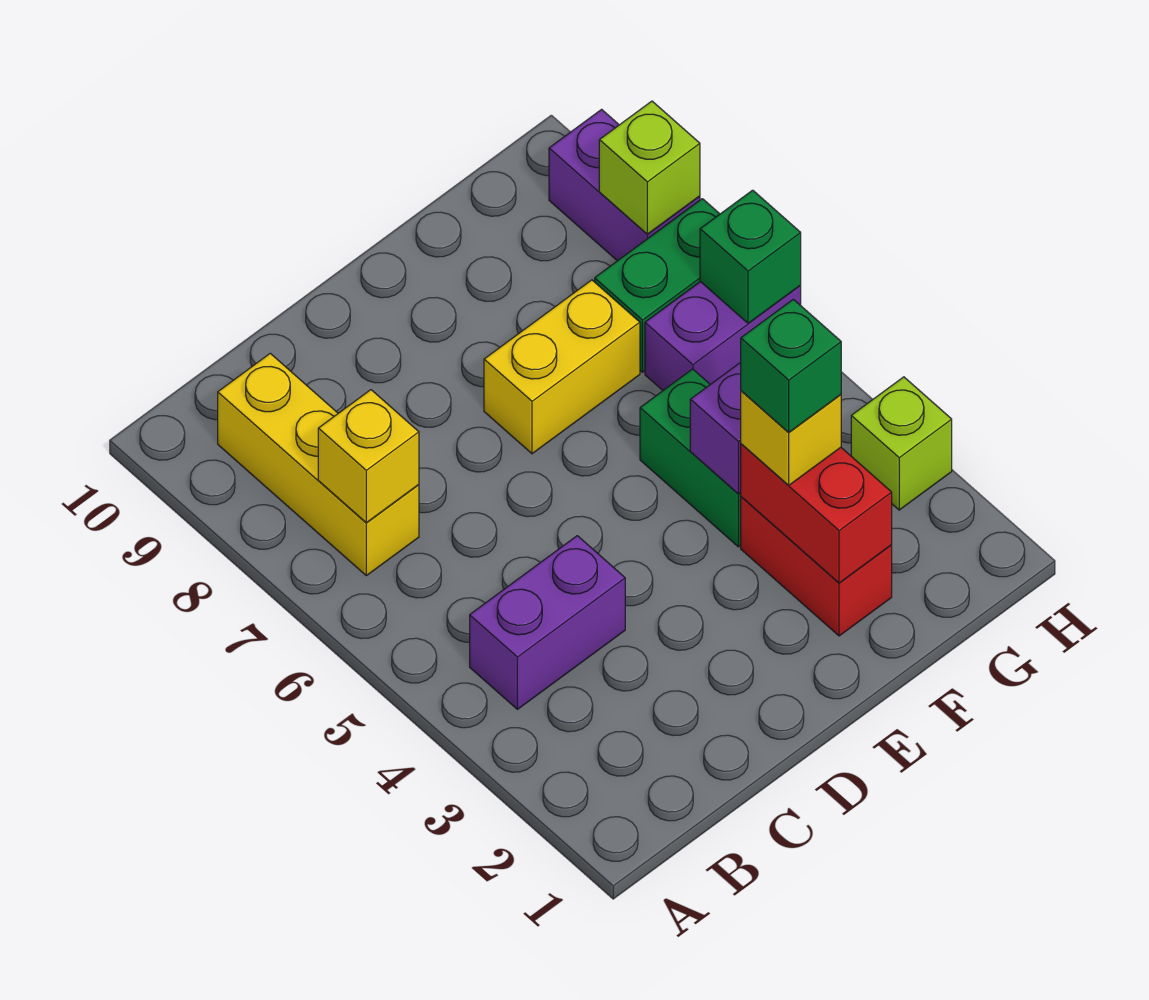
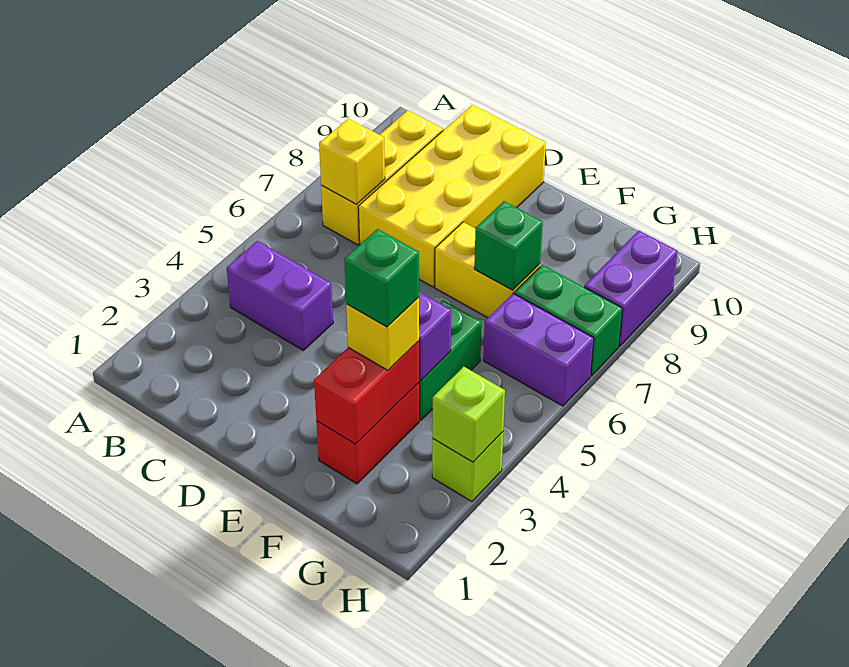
none -> yellow brick C7:D10 level 1
green brick H6 level 2 -> green brick F7 level 2
lime brick H8 level 2 -> lime brick H3 level 2

